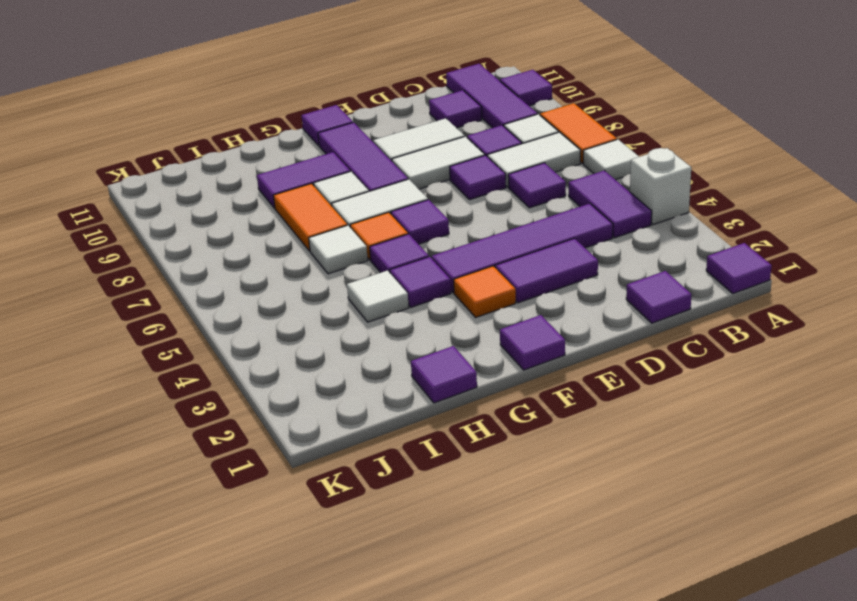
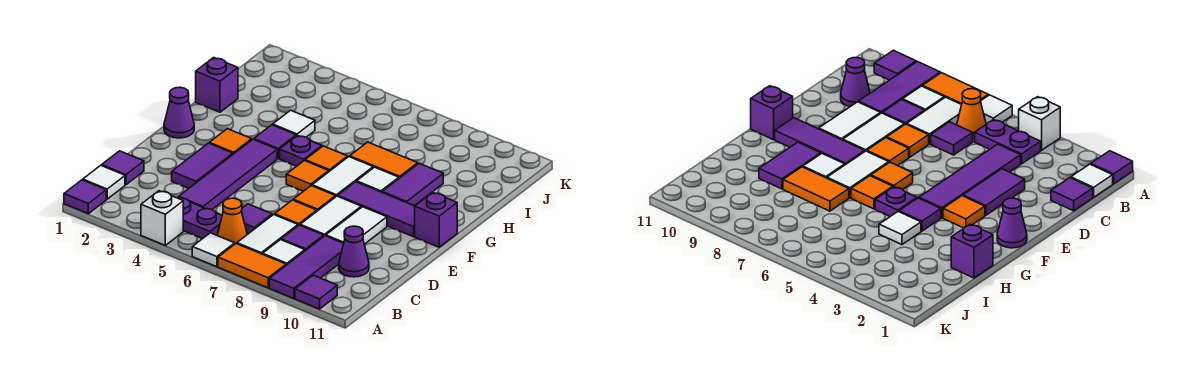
purple tile B4:B5 level 1 -> purple plate B4:B5 level 1
none -> orange cone B6 level 1
purple tile B9:B11 level 1 -> purple tile A9:C9 level 1
purple tile C10 level 1 -> purple cone C10 level 1
purple tile D7 level 1 -> orange tile D7 level 1
none -> orange tile E7 level 1
purple tile F1 level 1 -> purple cone F1 level 1
purple tile F6 level 1 -> orange tile F6 level 1
purple tile F11 level 1 -> purple brick F11 level 1
purple tile G5 level 1 -> purple plate G5 level 1
purple tile H1 level 1 -> purple brick H1 level 1
white tile H6 level 1 -> white tile B1 level 1

